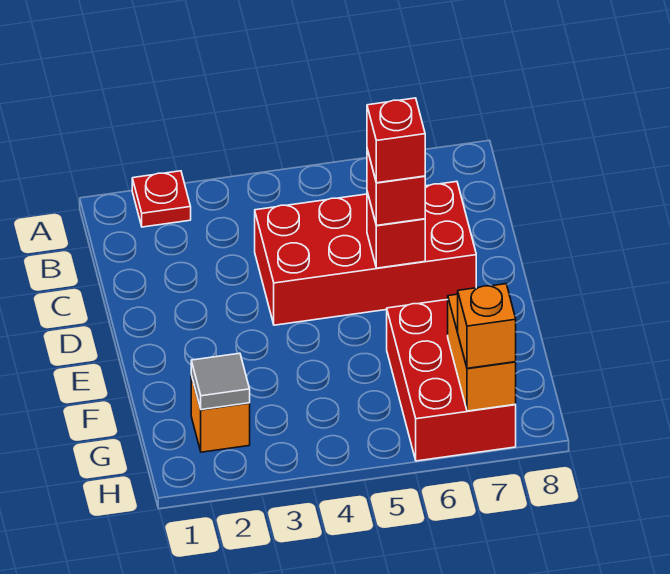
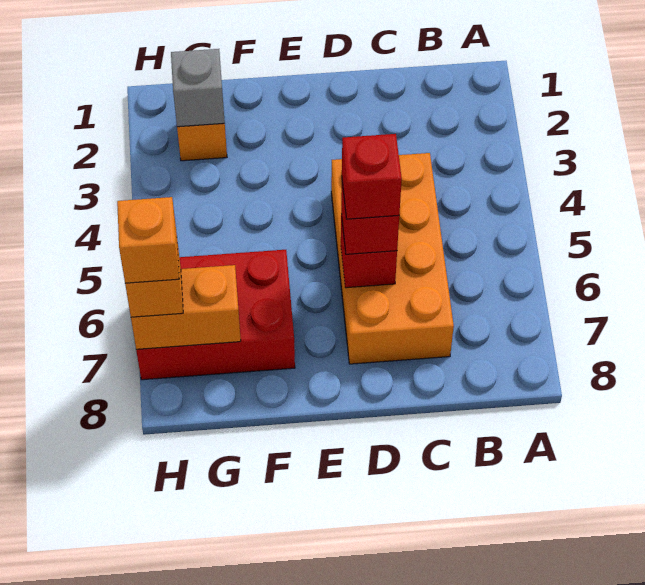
red plate A2 level 1 -> none
red brick C4:D7 level 1 -> orange brick C4:D7 level 1
grey tile G2 level 2 -> grey brick G2 level 2
none -> orange brick H7 level 4

